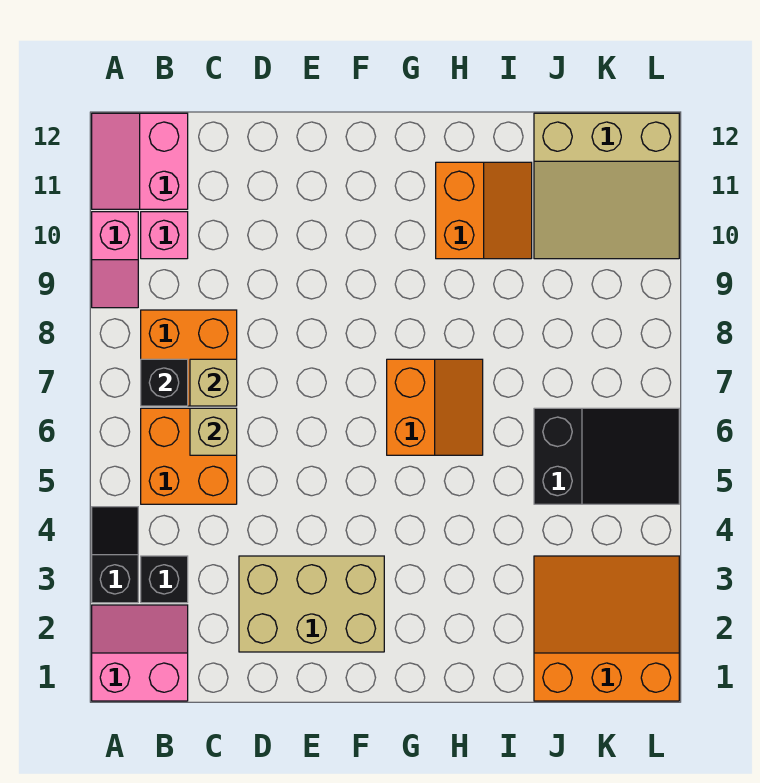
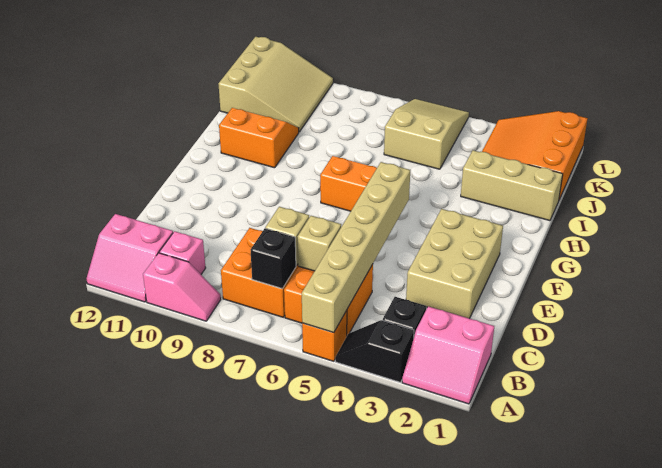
pink slope A1:B2 level 1 top 1 -> pink slope A1:B2 level 1 top B
none -> orange brick A5 level 1
none -> tan brick A5:F5 level 2
none -> tan brick I1:I3 level 1
black slope J5:L6 level 1 top J -> tan slope J5:L6 level 1 top J

